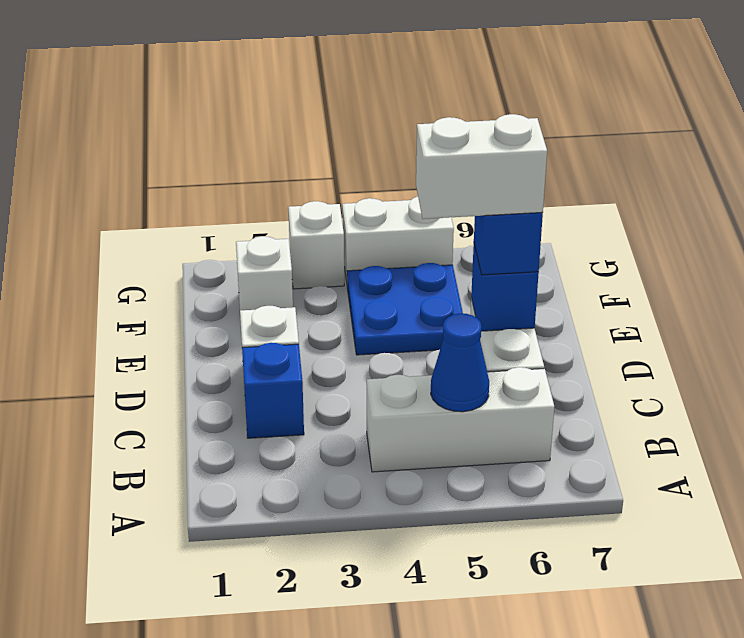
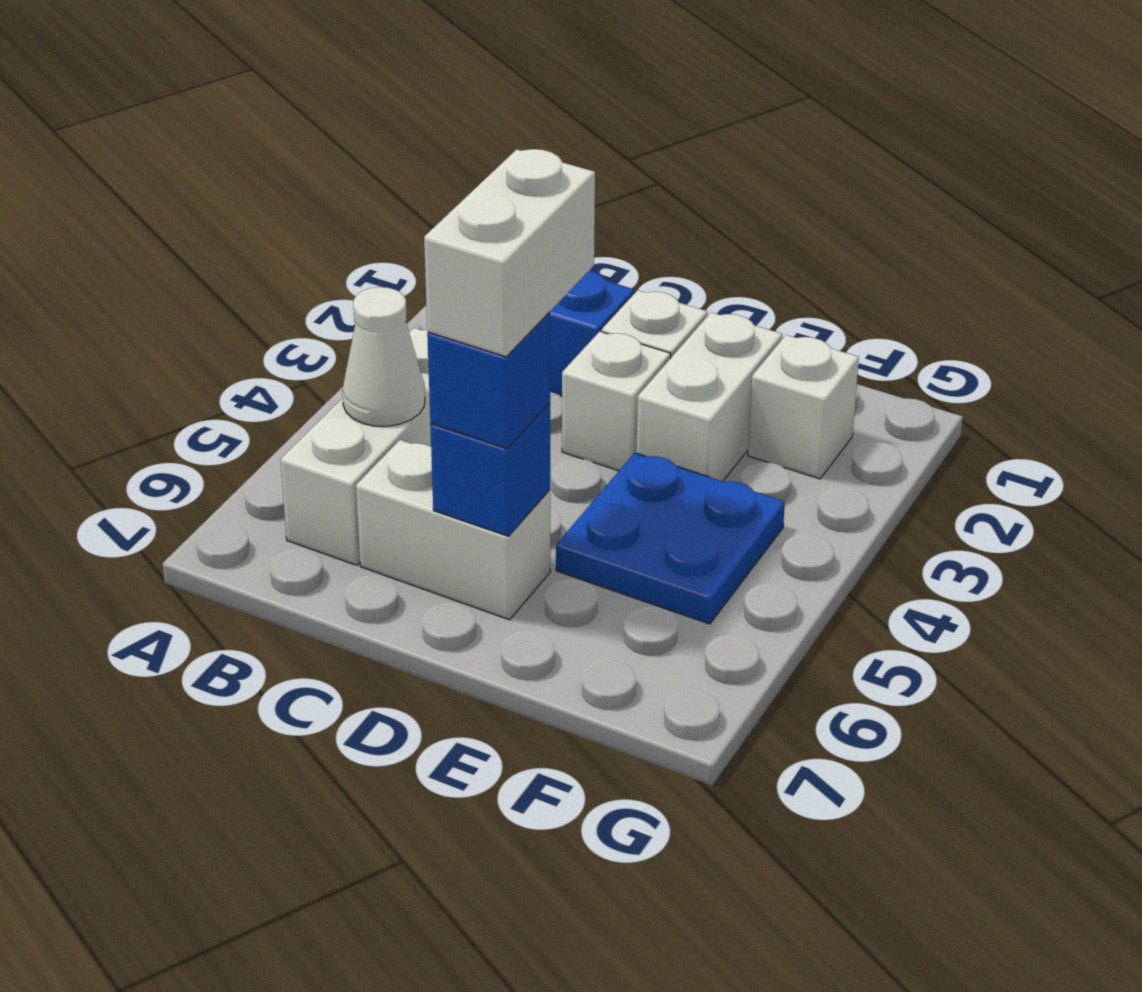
blue cone B5 level 2 -> white cone B5 level 2
white brick G3 level 1 -> white brick D3 level 1
white brick G4:G5 level 1 -> white brick E2:E3 level 1

